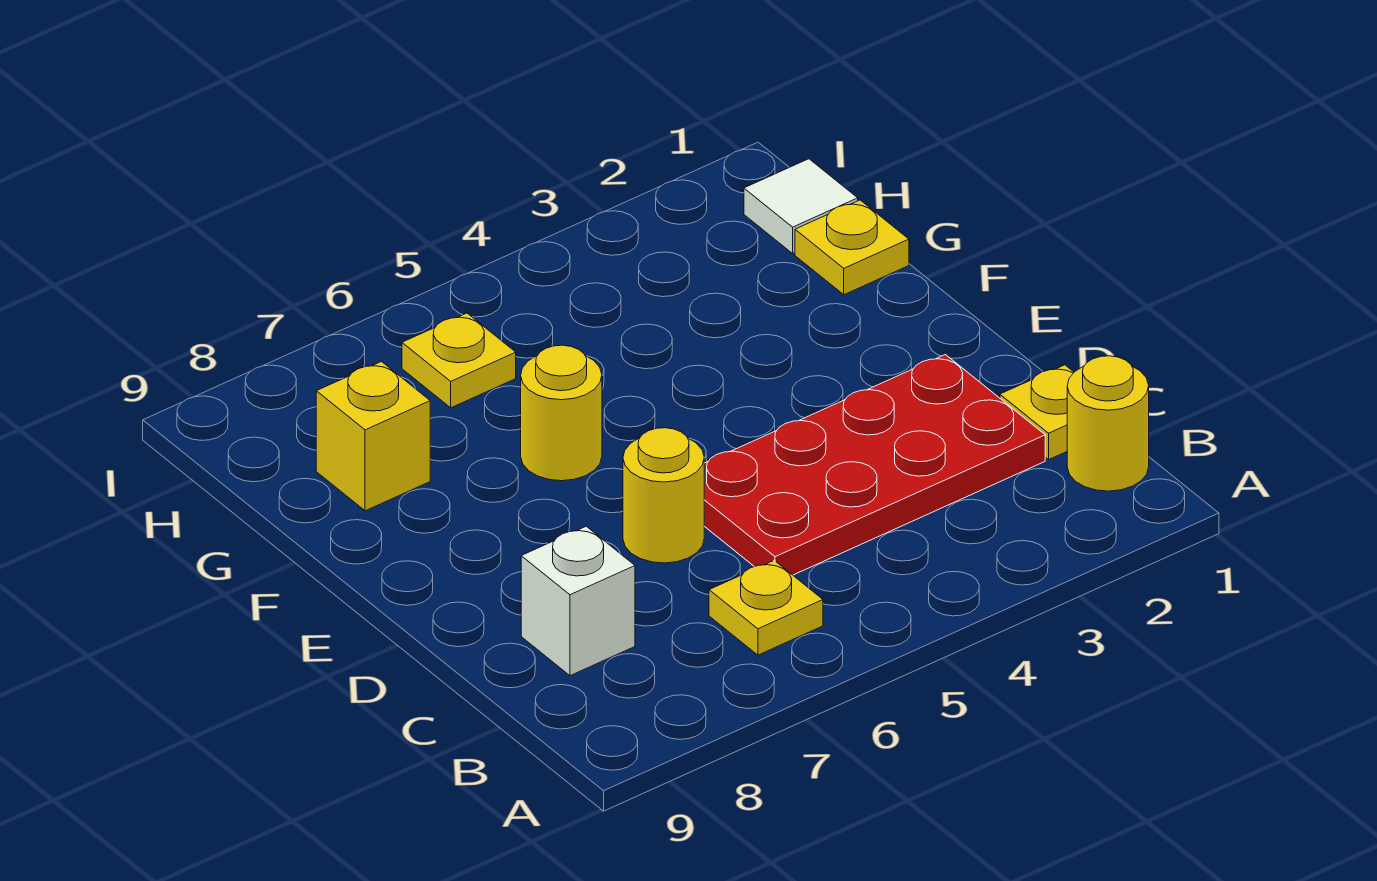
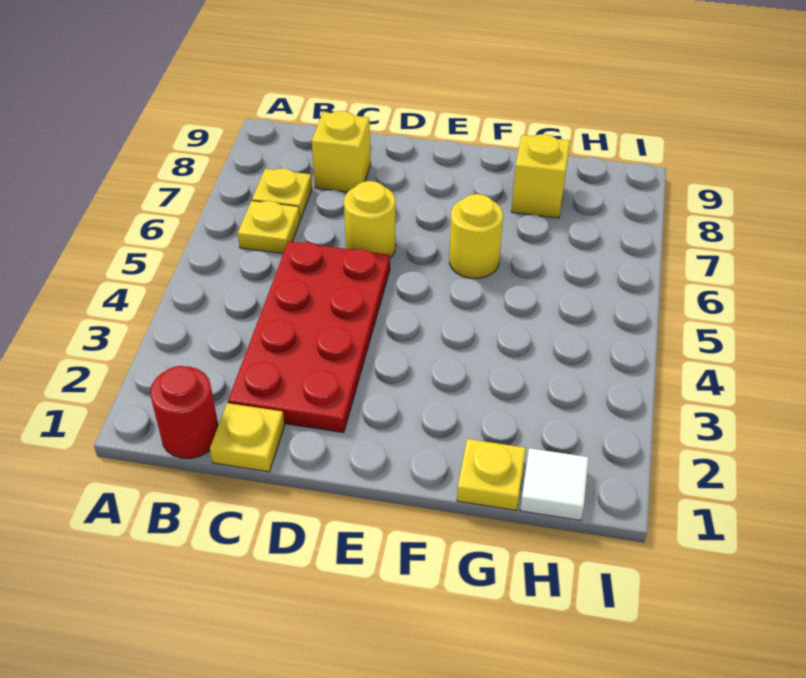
yellow round brick B1 level 1 -> red round brick B1 level 1
white brick C8 level 1 -> yellow brick C8 level 1
yellow plate H6 level 1 -> yellow plate B7 level 1

